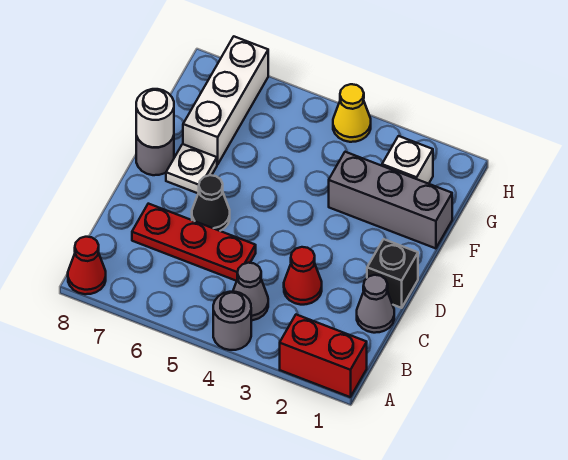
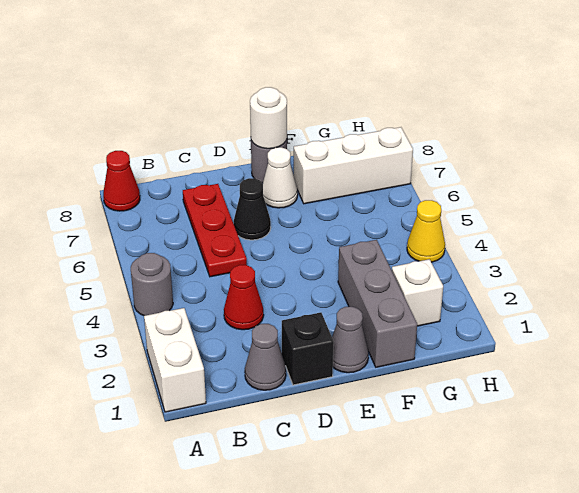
red brick A1:A2 level 1 -> white brick A1:A2 level 1
grey cone B4 level 1 -> grey cone E1 level 1
white plate E7 level 1 -> white cone E7 level 1

